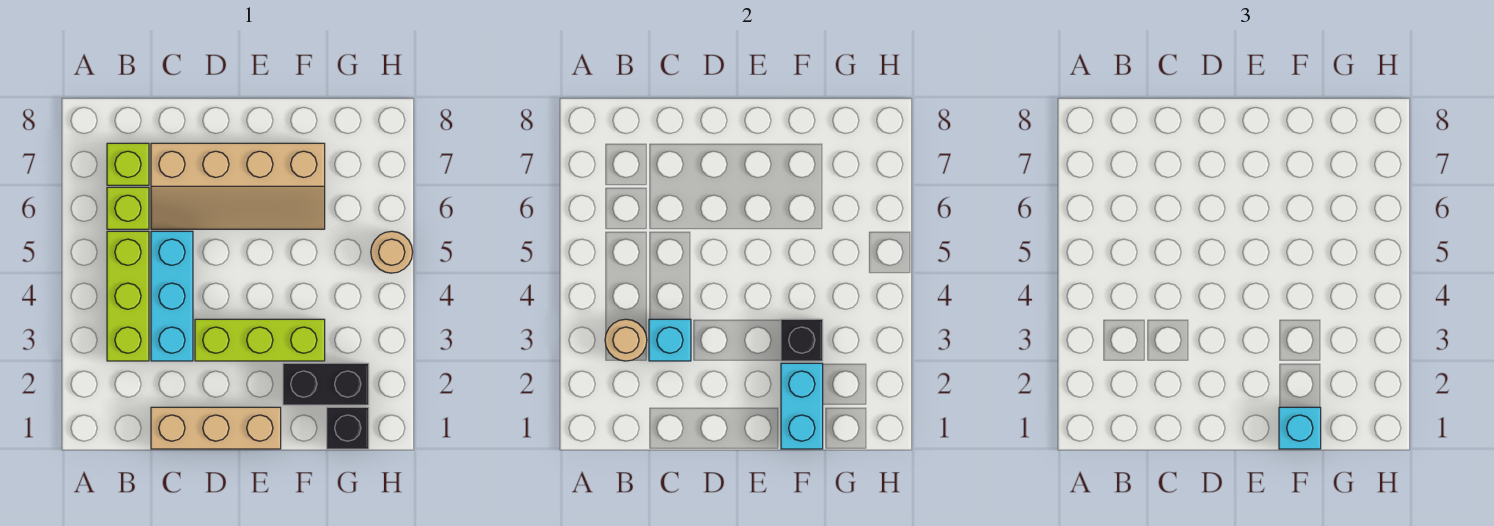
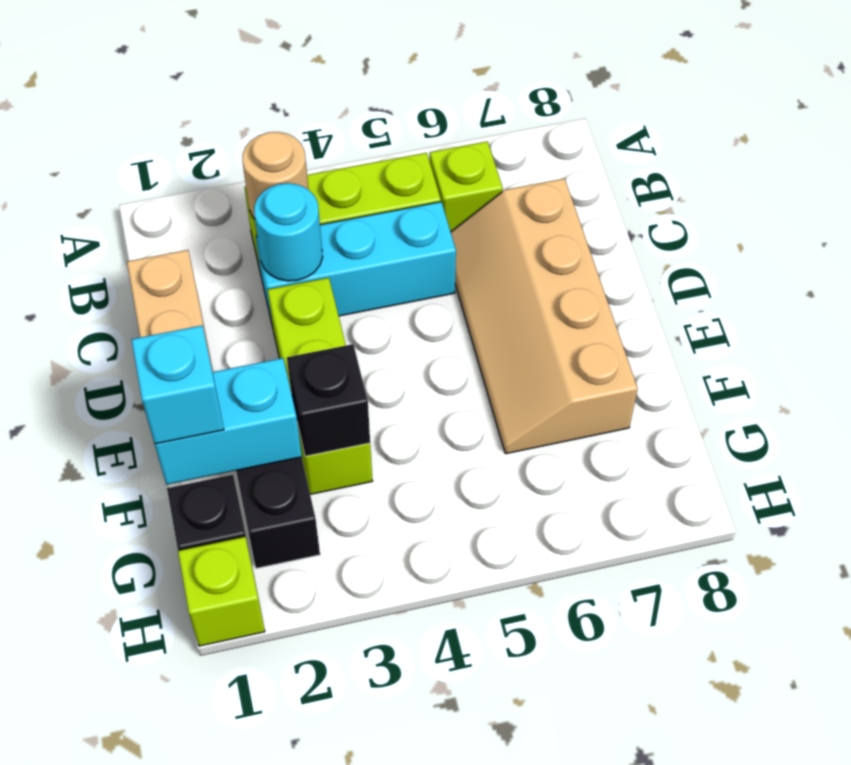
lime brick B7 level 1 -> lime brick H1 level 1
cyan brick C3 level 2 -> cyan round brick C3 level 2
tan round brick H5 level 1 -> none

